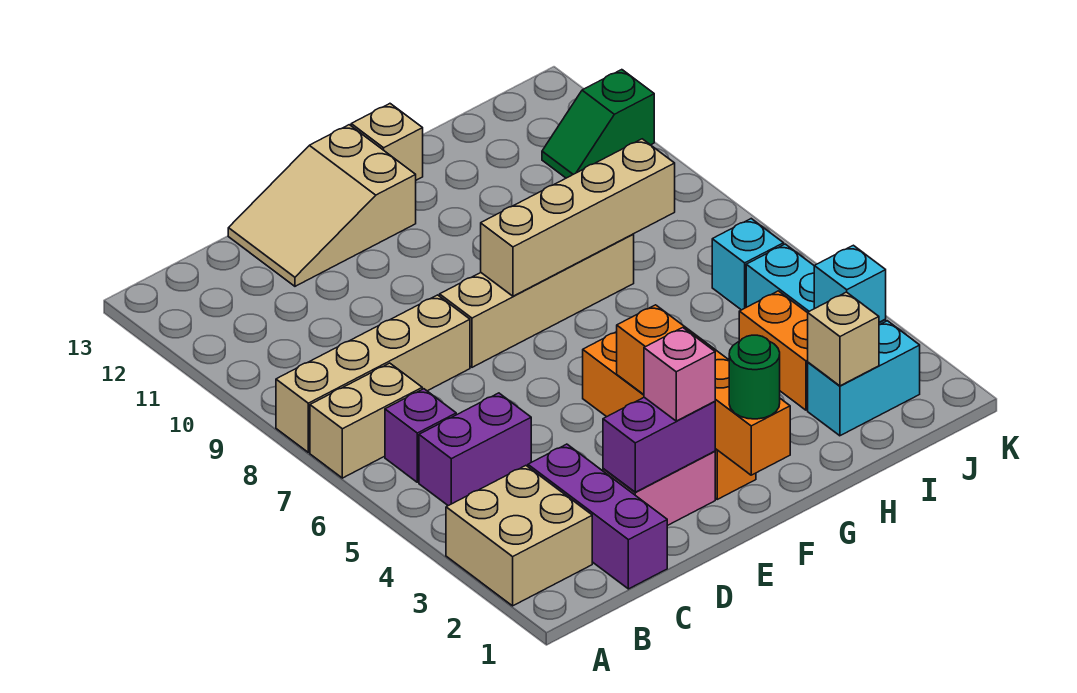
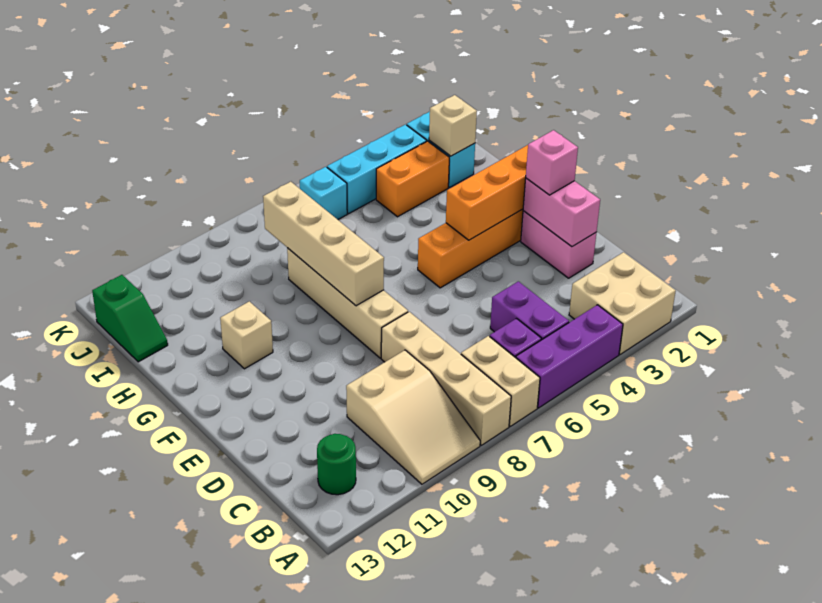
purple brick C1:C3 level 1 -> purple brick A4:A6 level 1
purple brick D2:E2 level 2 -> pink brick D2:E2 level 2
tan slope D12:F13 level 1 top F -> tan slope A9:C10 level 1 top C
green round brick F1 level 3 -> green round brick B12 level 1
tan brick G13 level 1 -> tan brick G11 level 1
cyan brick J3 level 2 -> none
green slope J11:K11 level 1 top K -> green slope I13:J13 level 1 top J

